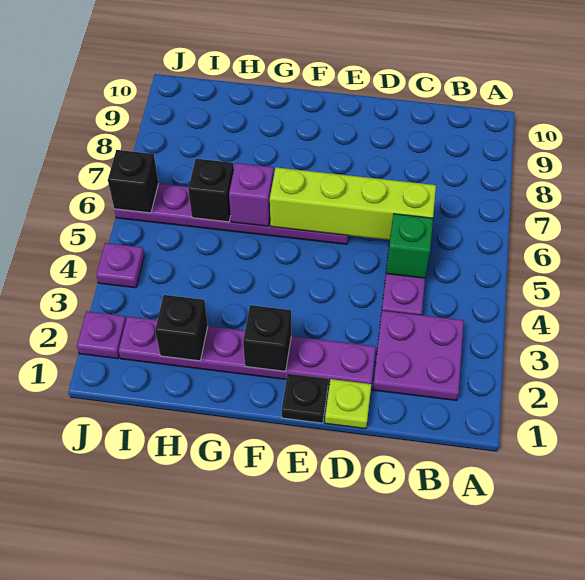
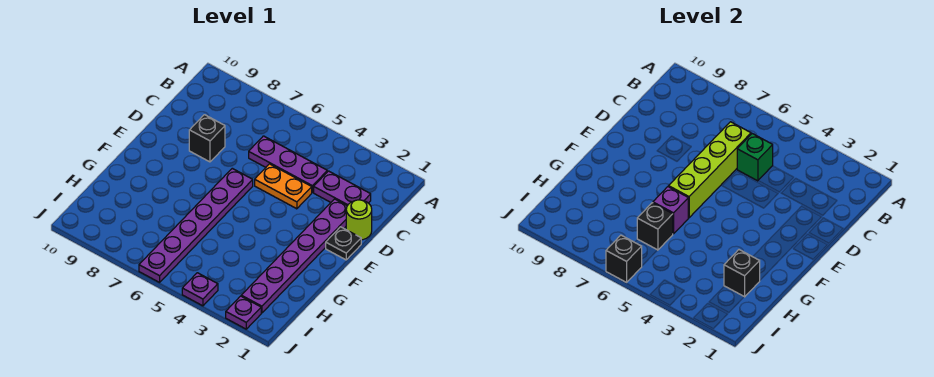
purple plate B2:C3 level 1 -> purple plate C2:C3 level 1
lime plate D1 level 1 -> lime round brick D1 level 1
none -> orange plate D4:D5 level 1
black brick F2 level 2 -> black brick D8 level 1

